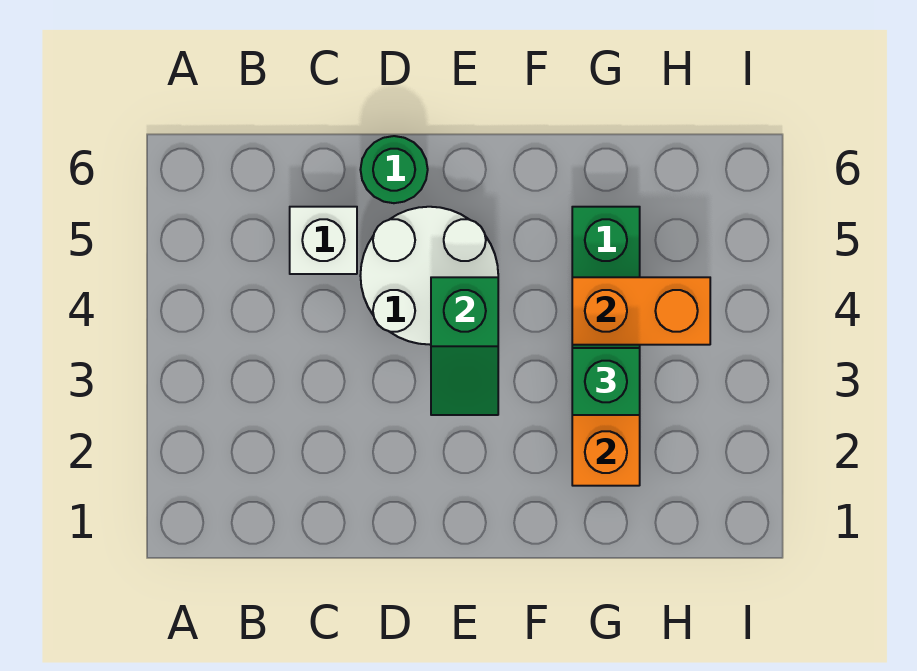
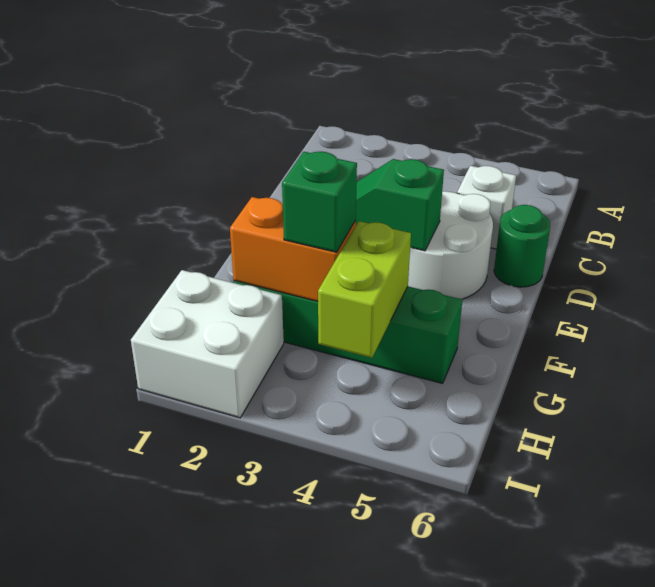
orange brick G4:H4 level 2 -> lime brick G4:H4 level 2
none -> white brick H1:I2 level 1

